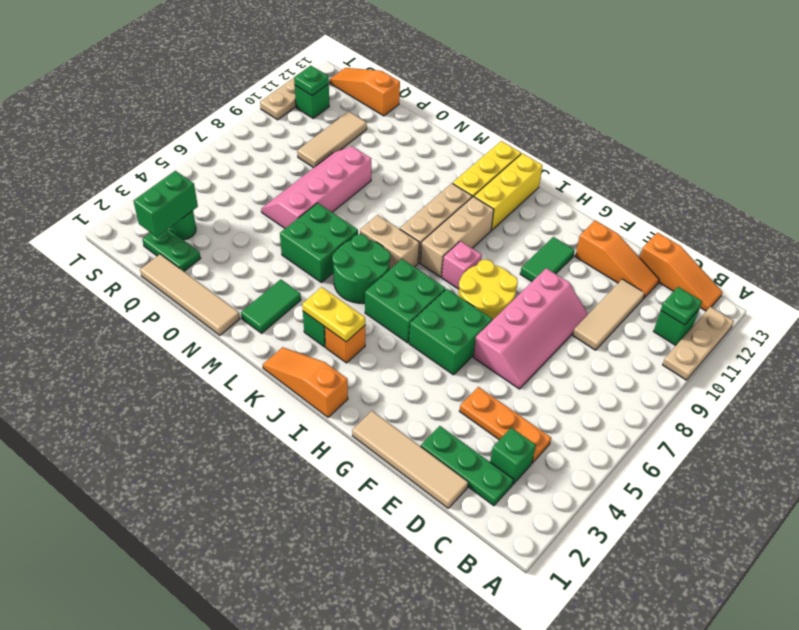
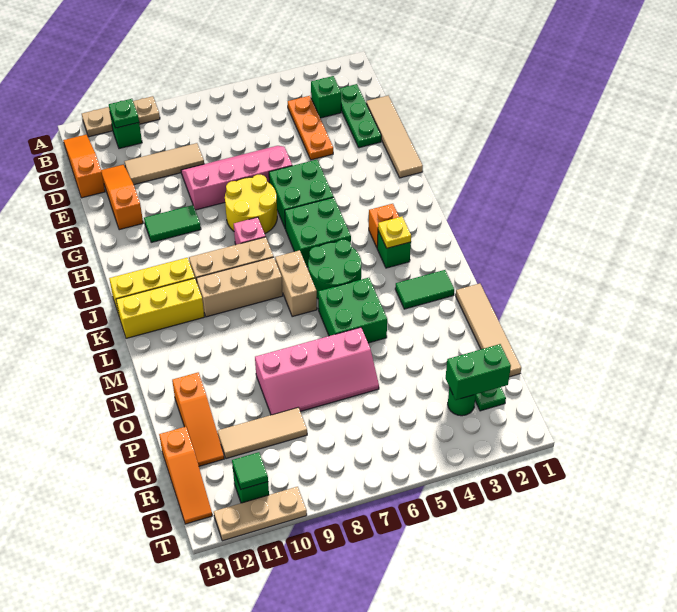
orange slope I1:K1 level 1 top I -> orange slope O12:Q12 level 1 top O
yellow plate J3:K3 level 2 -> yellow plate K3 level 2
green plate S11 level 2 -> green tile S11 level 2

